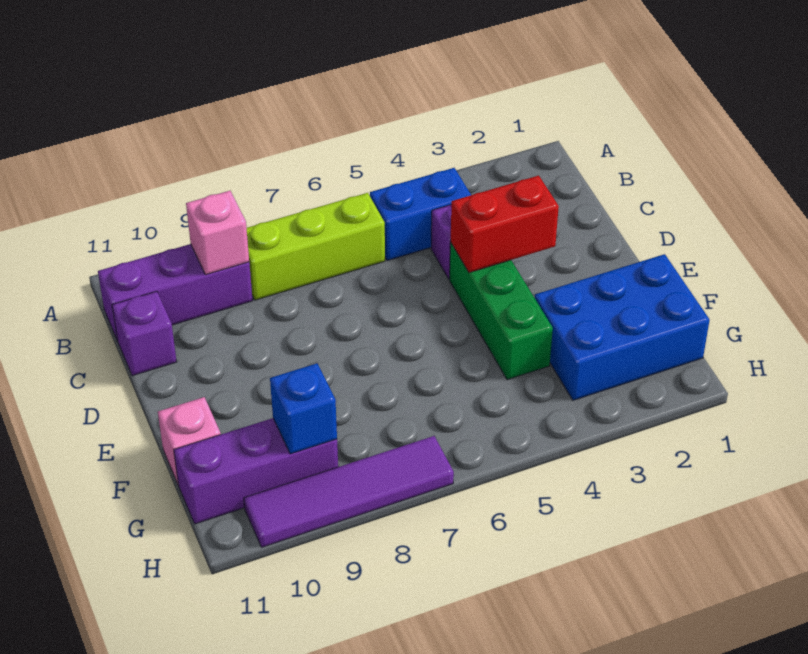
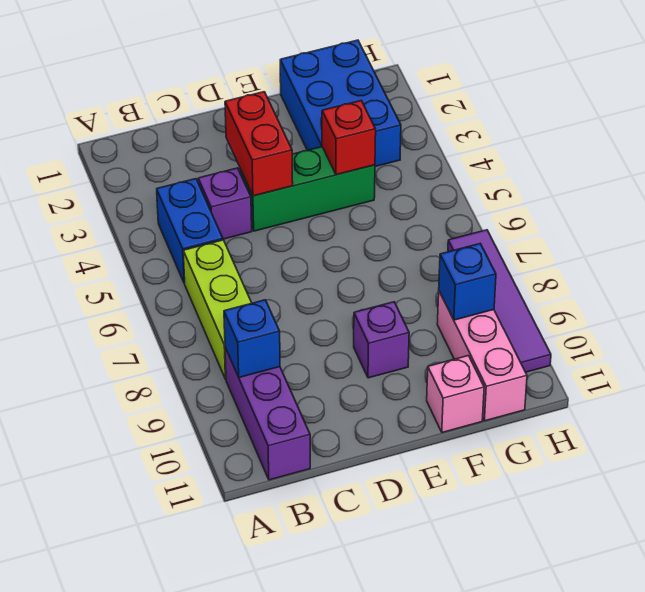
pink brick B9 level 2 -> blue brick B9 level 2
purple brick C11 level 1 -> purple brick E9 level 1
none -> red brick F4 level 2
purple brick G9:G11 level 1 -> pink brick G9:G11 level 1

